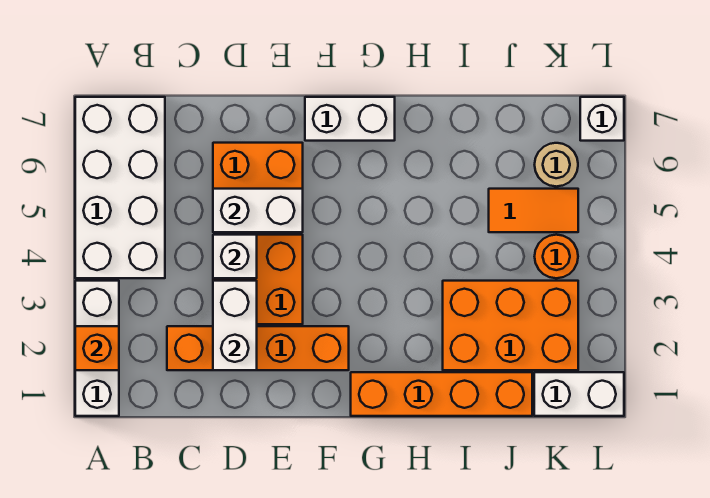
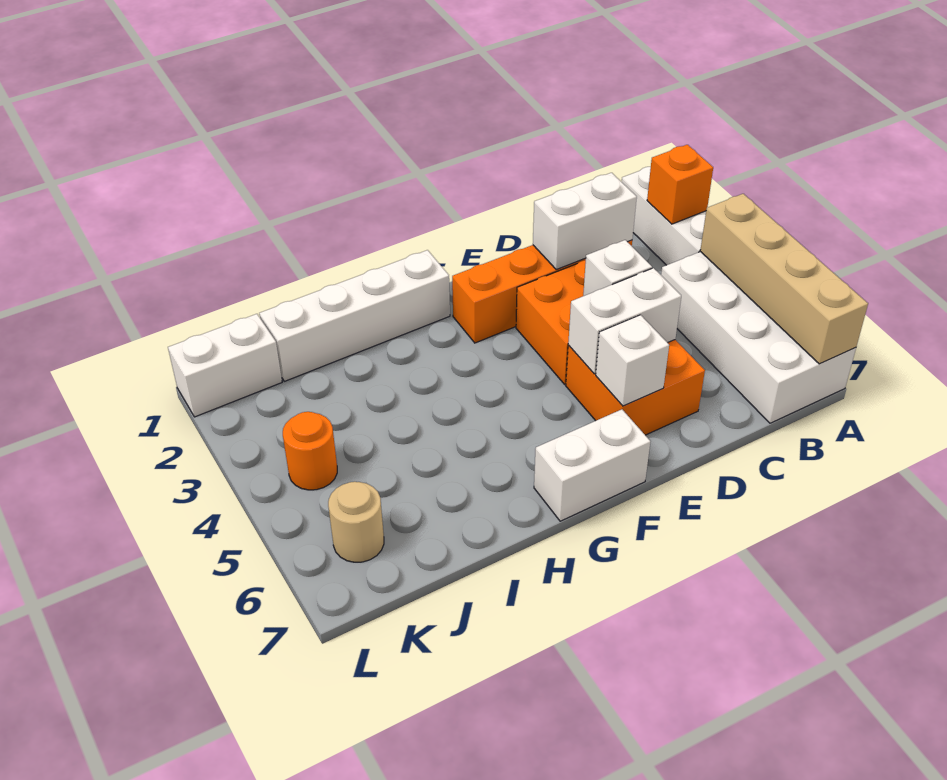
none -> tan brick A4:A7 level 2
white brick D2:D3 level 2 -> white brick C2:D2 level 2
orange brick G1:J1 level 1 -> white brick G1:J1 level 1
orange brick I2:K3 level 1 -> none
orange tile J5:K5 level 1 -> none
white brick L7 level 1 -> white brick E6 level 2

